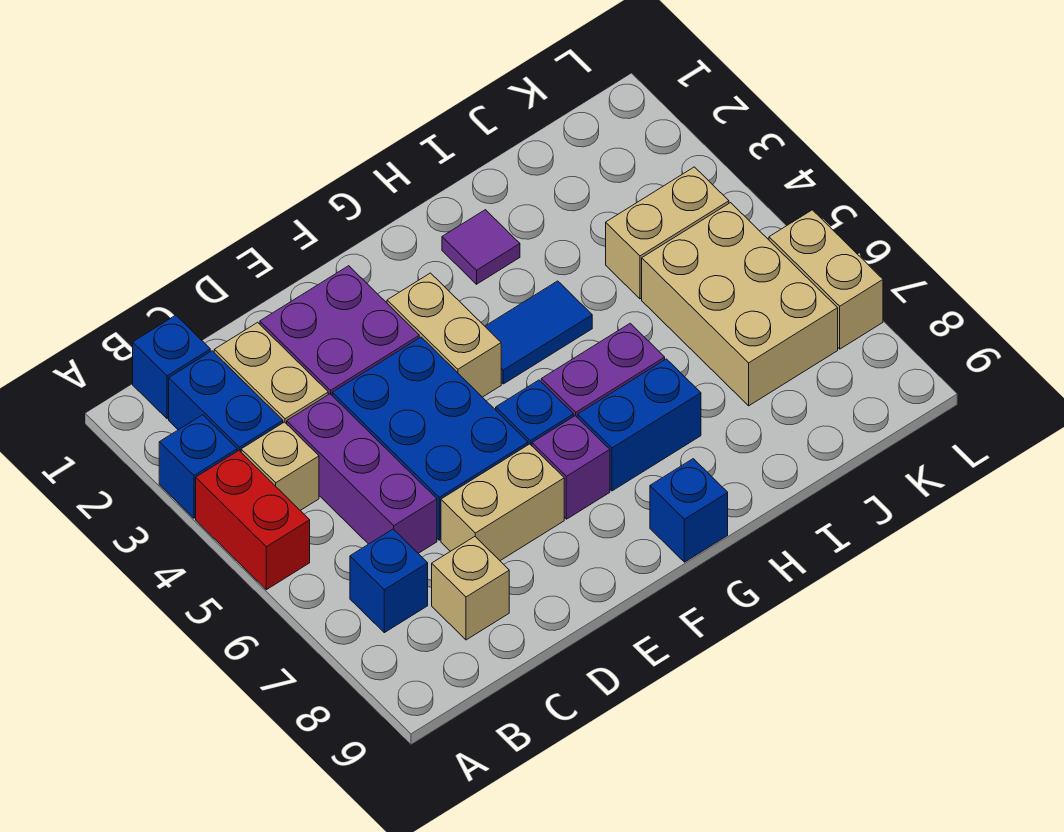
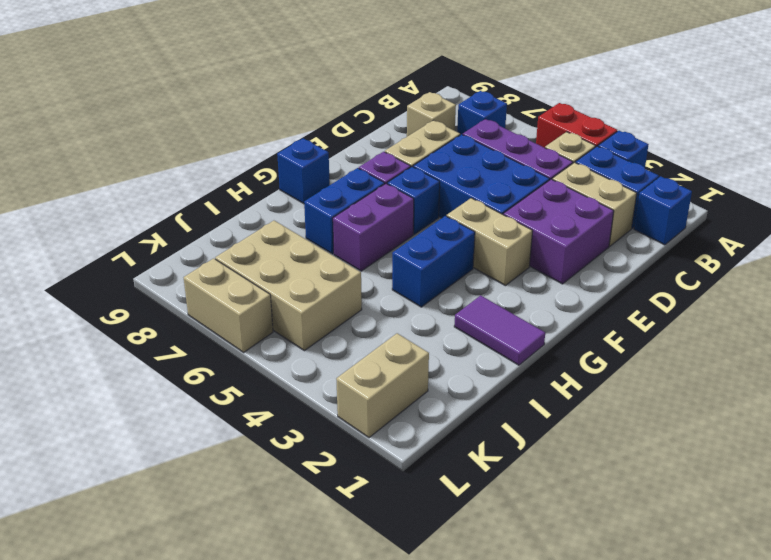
blue tile G4:H4 level 1 -> blue brick G4:H4 level 1
purple tile H2 level 1 -> purple tile H1:H2 level 1
tan brick J4:K4 level 1 -> tan brick K2:L2 level 1

